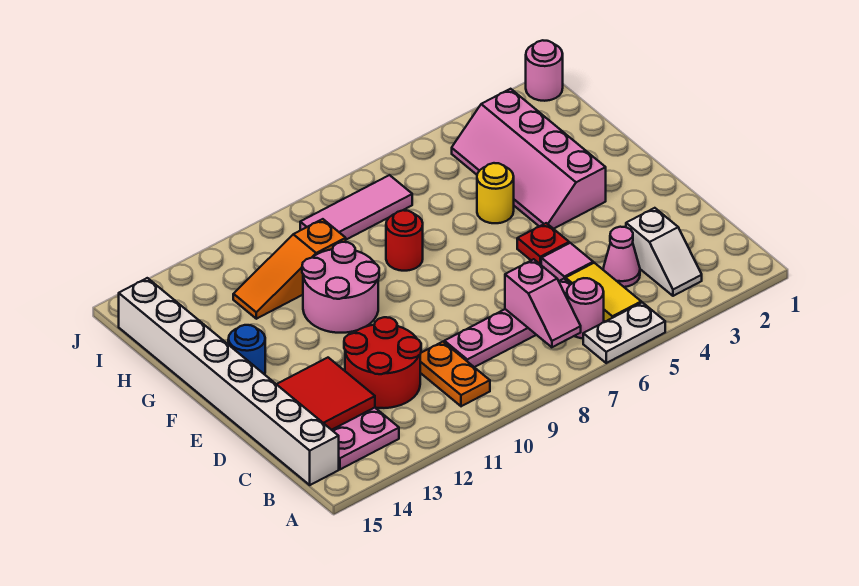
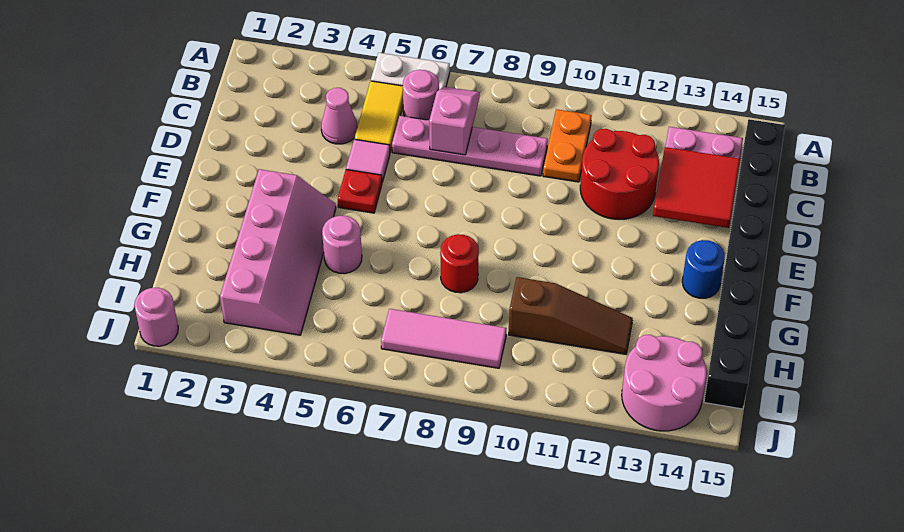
white slope B3:C3 level 1 top C -> none
white brick B15:I15 level 1 -> black brick B15:I15 level 1
pink round brick F10:G11 level 1 -> pink round brick I13:J14 level 1
yellow round brick G5 level 1 -> pink round brick G5 level 1
orange slope H10:H12 level 1 top 10 -> brown slope H10:H12 level 1 top 10

